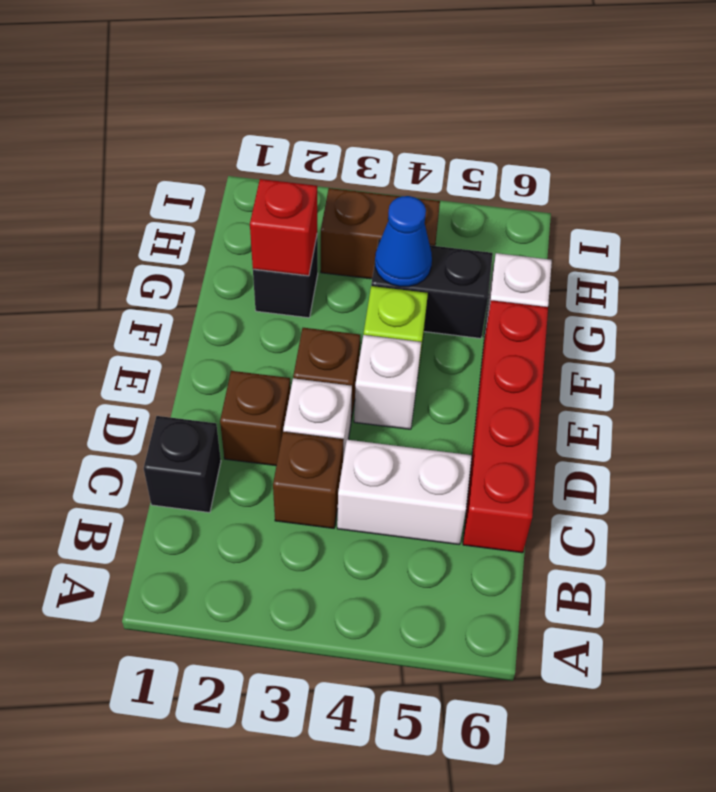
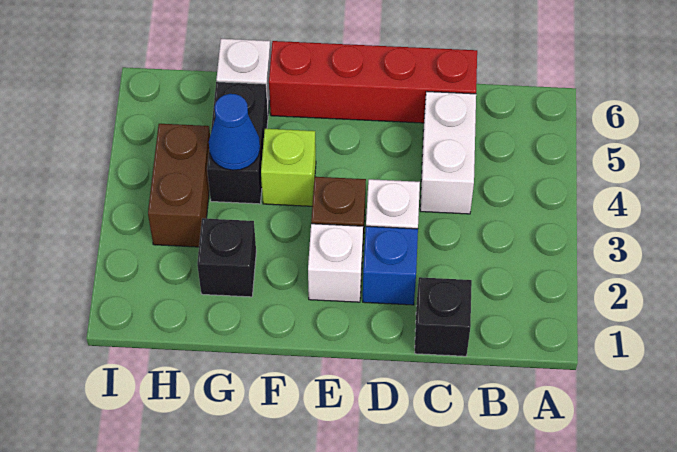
brown brick C3 level 1 -> none
brown brick D2 level 1 -> blue brick D2 level 1
white brick E4 level 1 -> white brick E2 level 1
red brick G2 level 2 -> none

